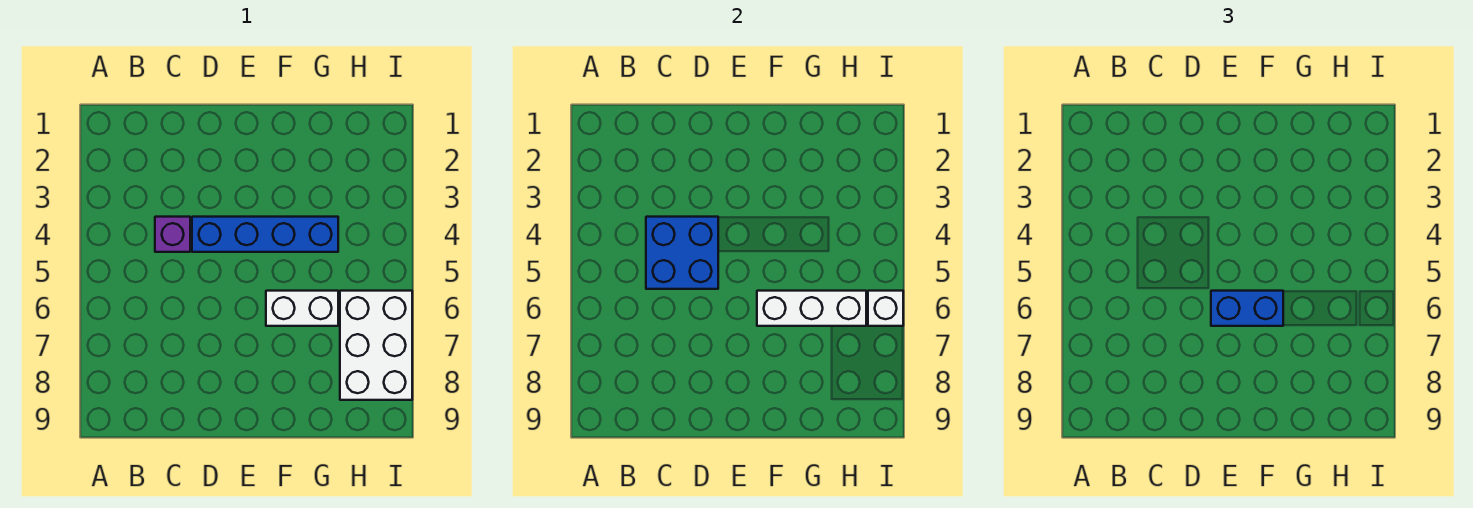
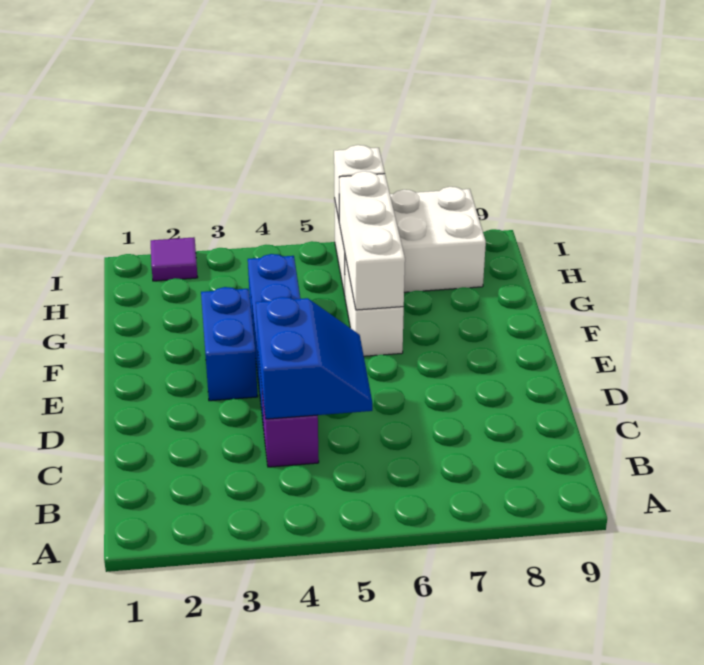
blue brick C4:D5 level 2 -> blue slope C4:D5 level 2 top 4
blue brick E6:F6 level 3 -> blue brick E3:F3 level 1
none -> purple tile I2 level 1

